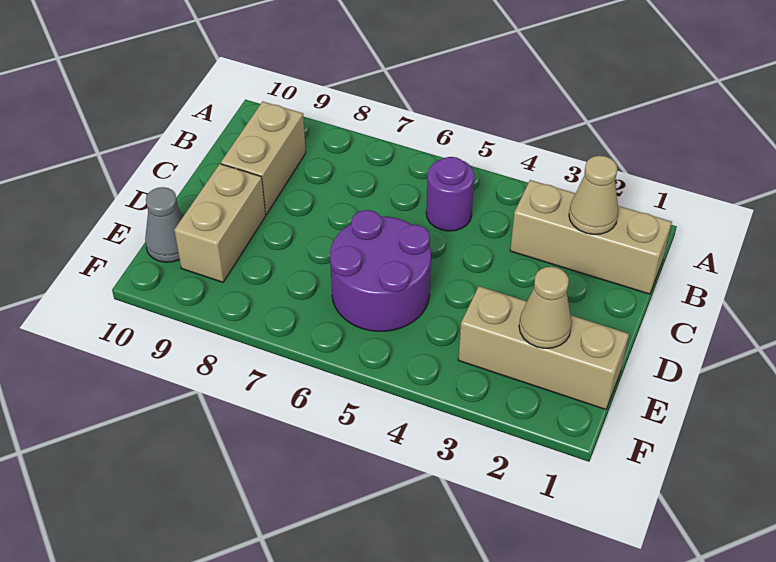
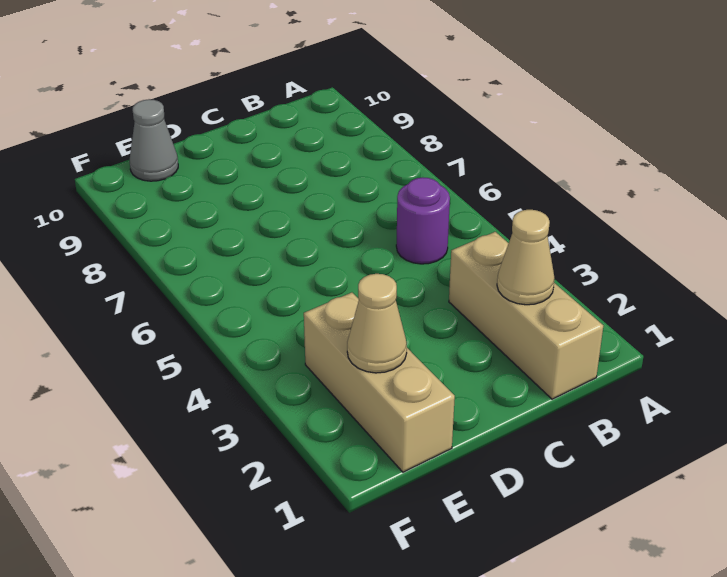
tan brick B9:C9 level 1 -> none
purple round brick D5:E6 level 1 -> none
tan brick D9:E9 level 1 -> none

